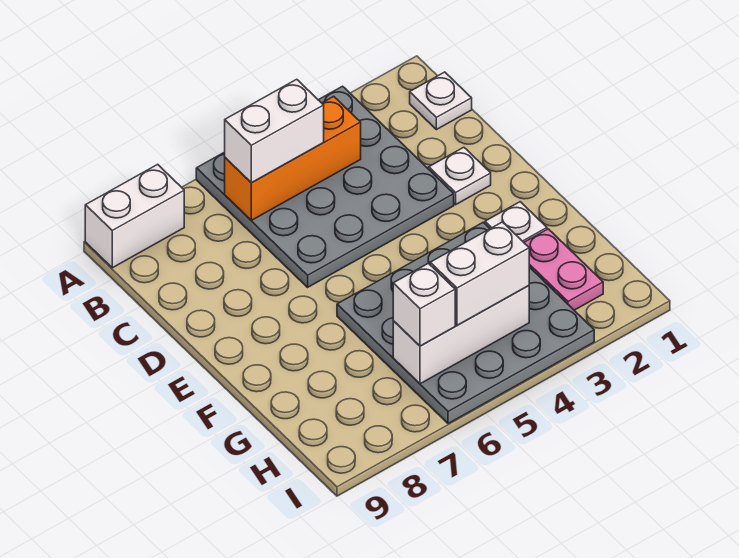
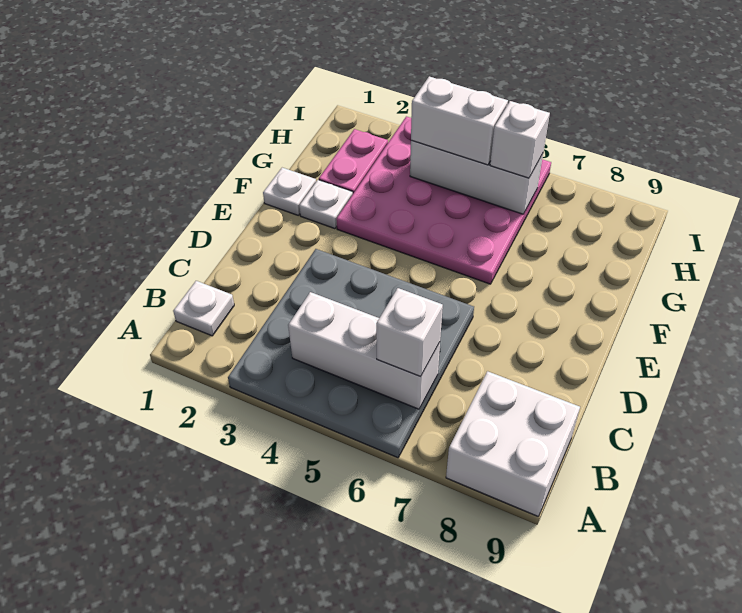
white brick A8:A9 level 1 -> white brick A8:B9 level 1
orange brick B4:B6 level 2 -> white brick B4:B6 level 2
white brick B5:B6 level 3 -> white brick B6 level 3
white plate D2 level 1 -> white plate F1 level 1
grey plate F3:I6 level 1 -> pink plate F3:I6 level 1

